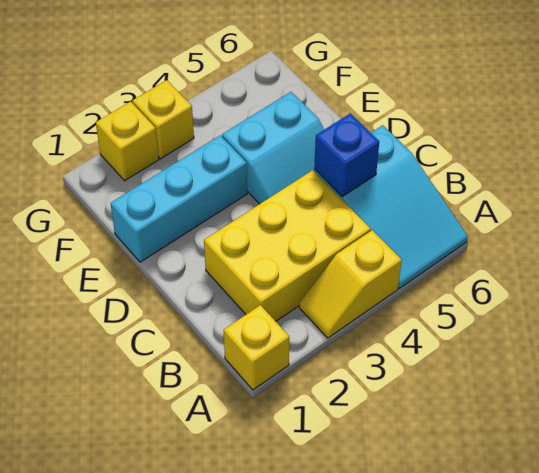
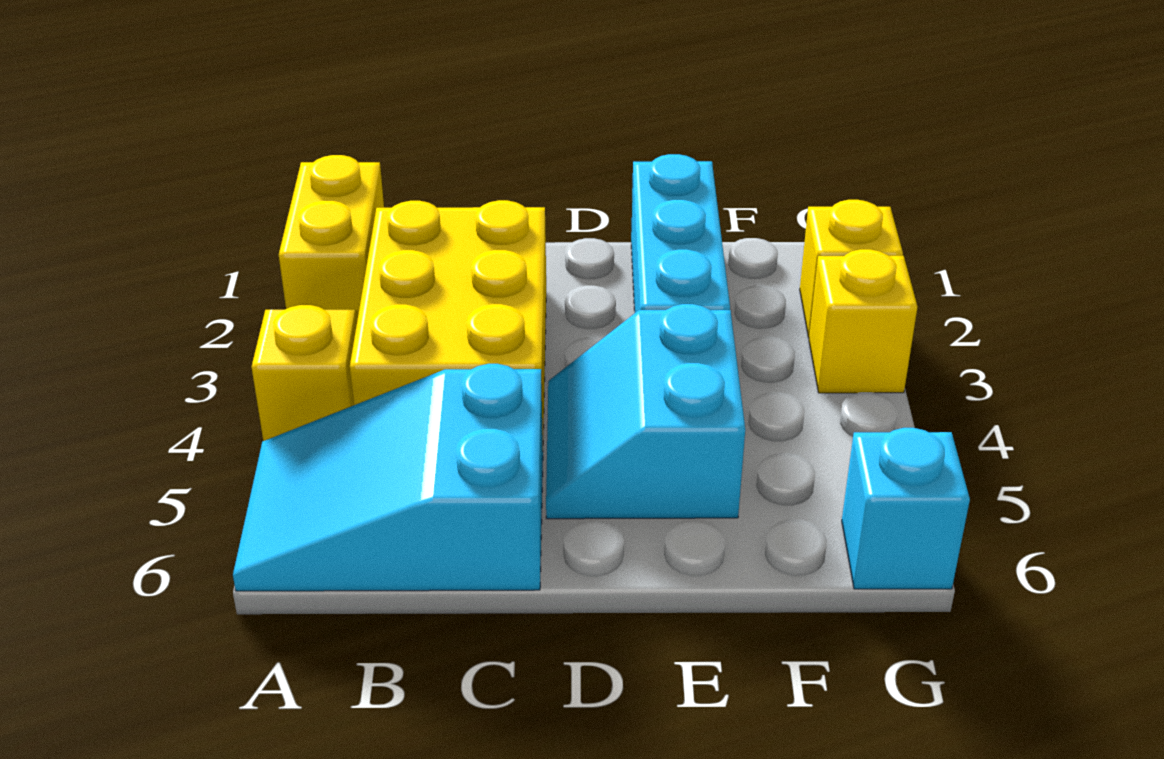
yellow brick A1 level 1 -> yellow brick A1:A2 level 1
blue brick C5 level 2 -> none
none -> cyan brick G6 level 1

